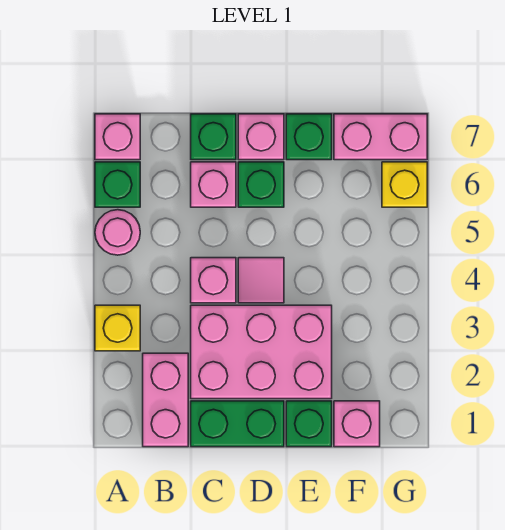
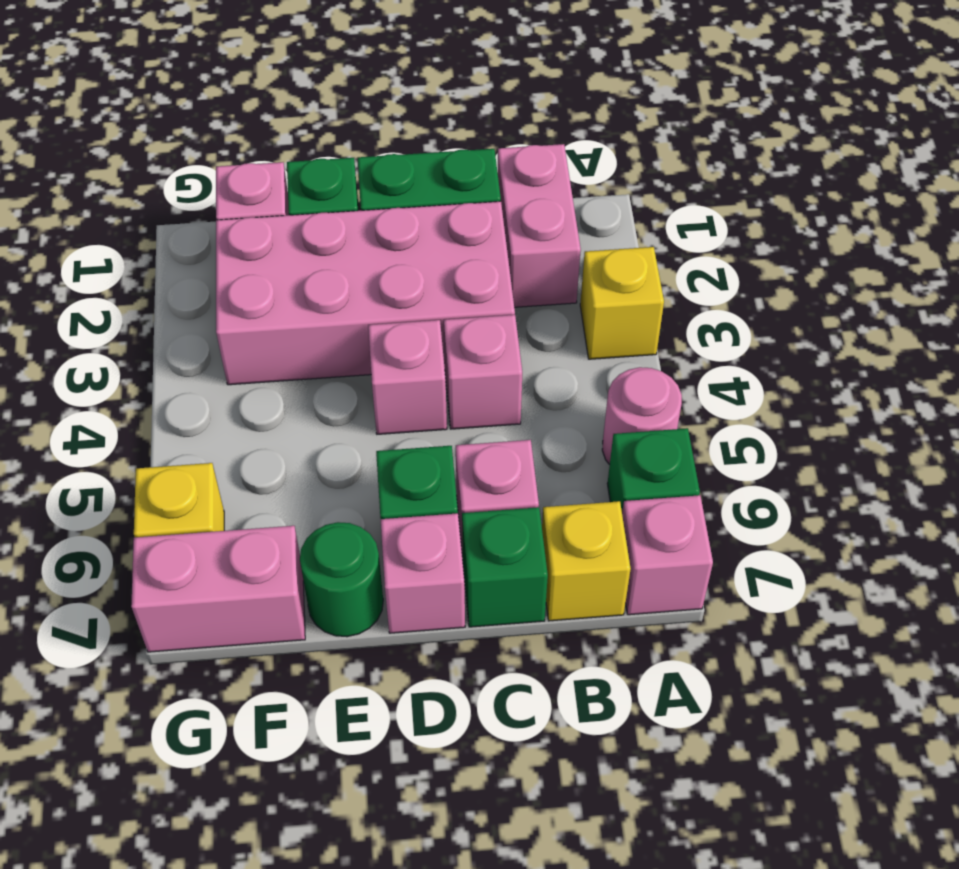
none -> yellow brick B7 level 1
pink brick C2:E3 level 1 -> pink brick C2:F3 level 1
pink tile D4 level 1 -> pink brick D4 level 1
green brick E7 level 1 -> green round brick E7 level 1

